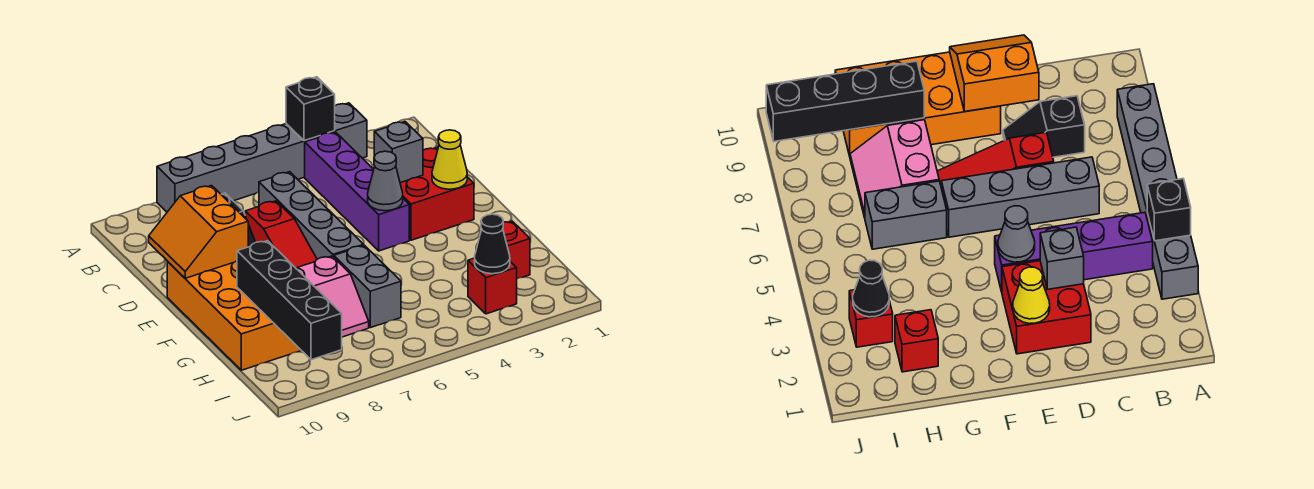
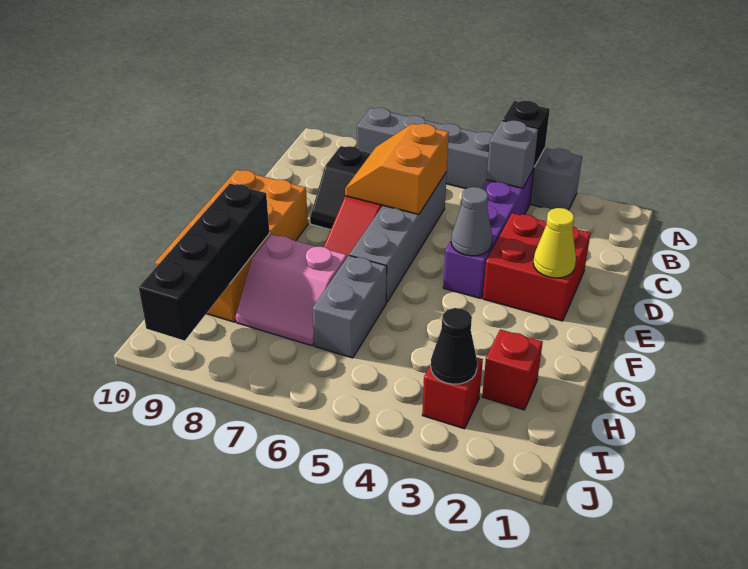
grey brick D3 level 2 -> grey brick B4 level 2
orange slope D9:E10 level 2 top 9 -> orange slope C6:D7 level 2 top 6

